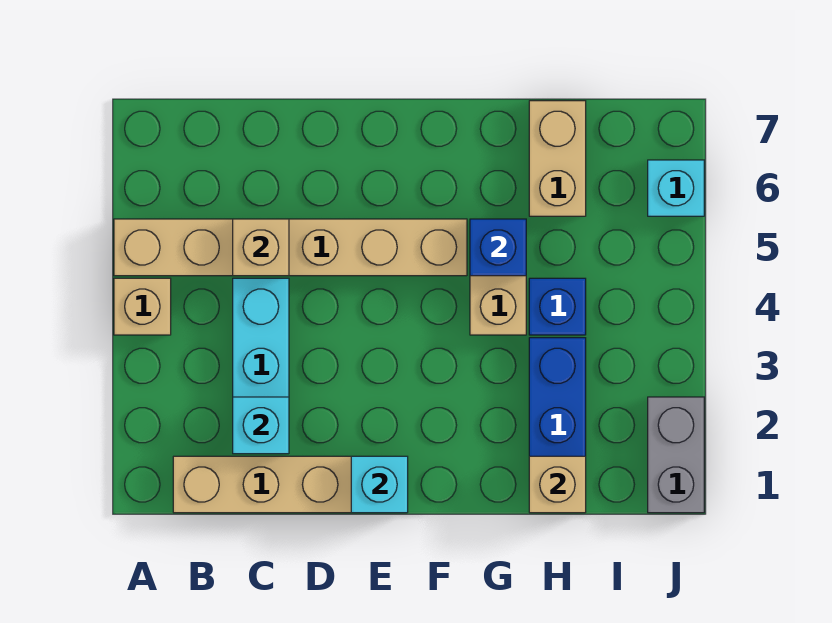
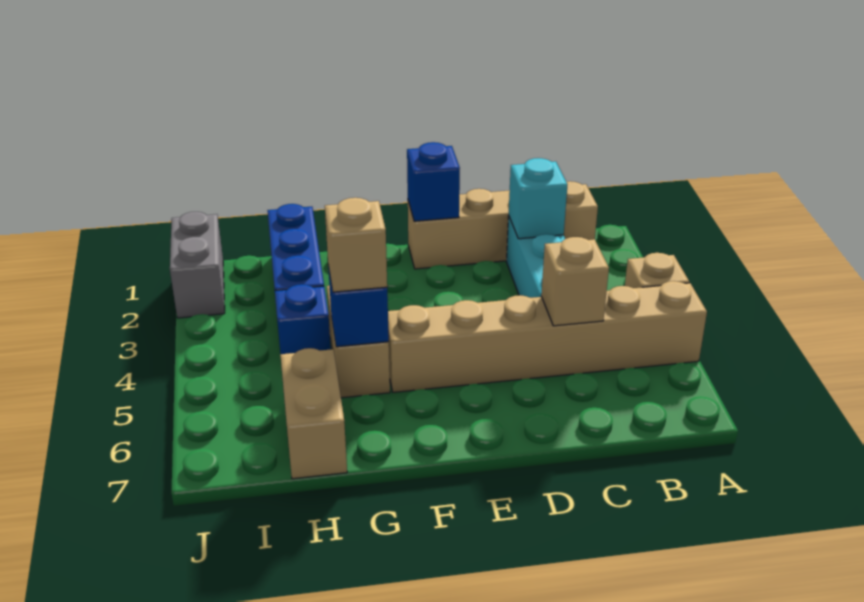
cyan brick E1 level 2 -> blue brick E1 level 2
tan brick H1 level 2 -> tan brick G5 level 3
cyan brick J6 level 1 -> none

